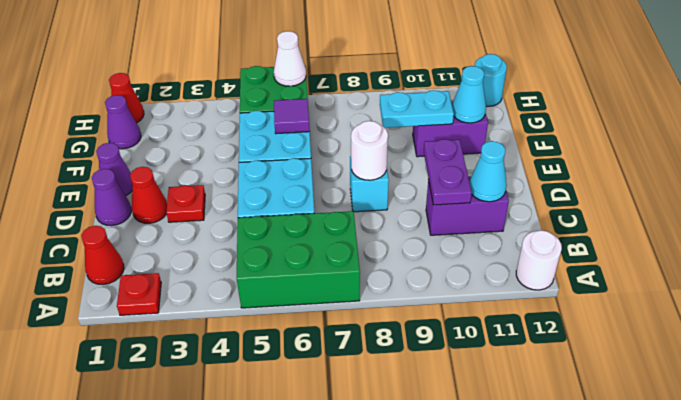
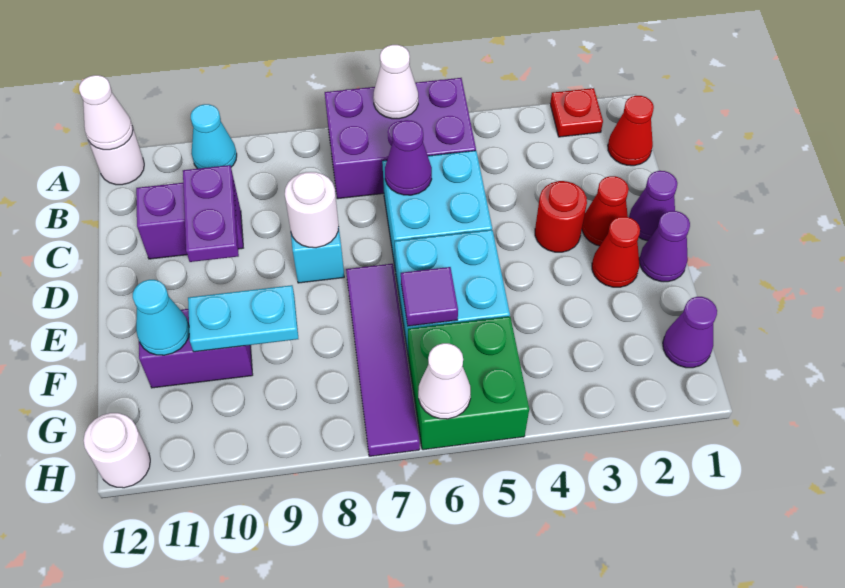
green brick A5:B7 level 1 -> purple brick A5:B7 level 1
none -> white cone A6 level 2
none -> white cone A12 level 2
none -> purple cone C6 level 2
cyan cone C11 level 2 -> cyan cone A10 level 1
red plate D3 level 1 -> red round brick D3 level 1
none -> purple tile E7:H7 level 1
red cone H1 level 1 -> red cone E2 level 1
cyan round brick H12 level 1 -> white round brick H12 level 1

